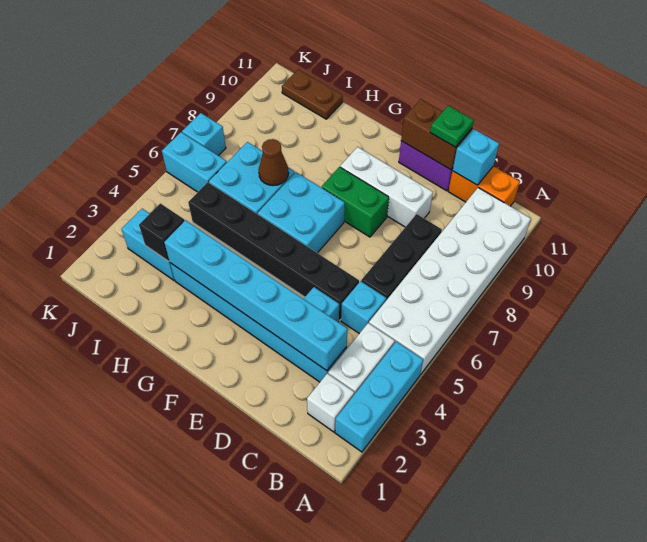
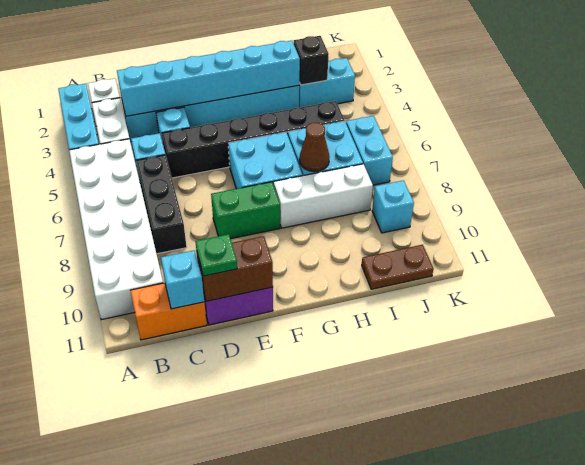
white brick D9:F9 level 1 -> white brick G8:I8 level 1
cyan brick J6:K6 level 1 -> cyan brick J6:J7 level 1
cyan brick K7 level 1 -> cyan brick J9 level 1

